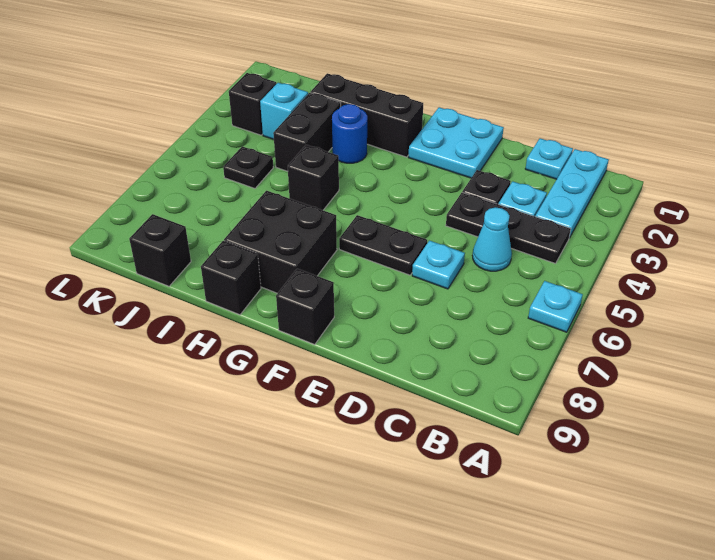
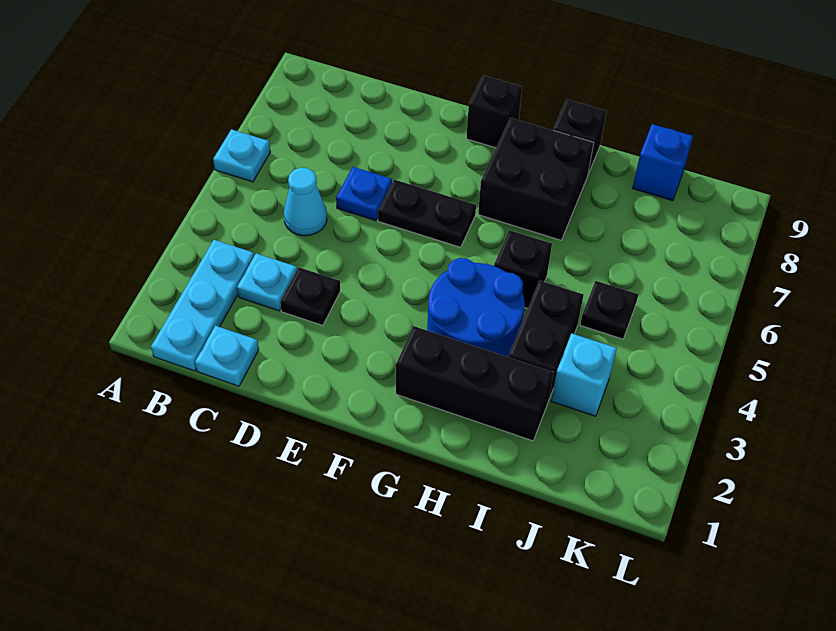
black plate B4:D4 level 1 -> none
cyan plate D6 level 1 -> blue plate D6 level 1
cyan plate E1:F2 level 1 -> none
blue round brick H3 level 1 -> blue round brick G3:H4 level 1
black brick J9 level 1 -> blue brick J9 level 1
black brick K3 level 1 -> none

